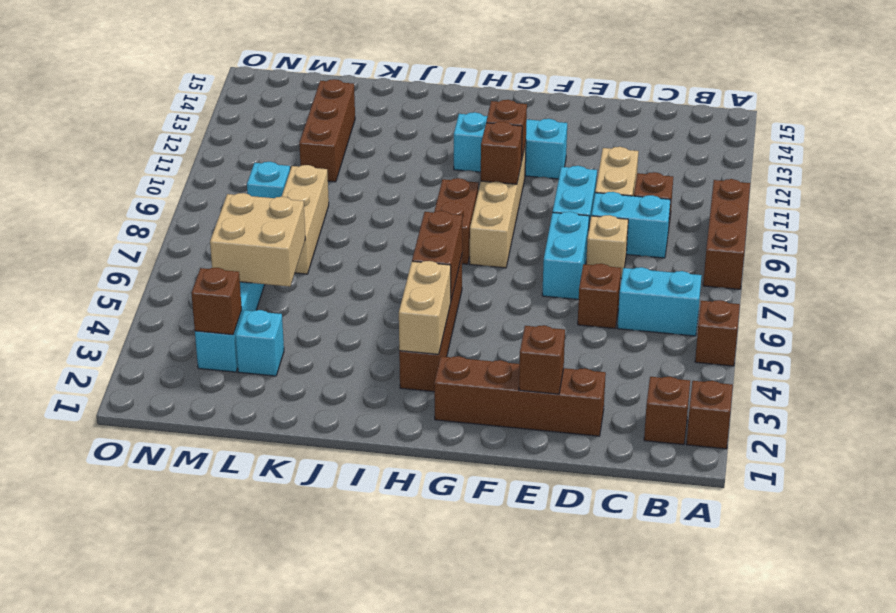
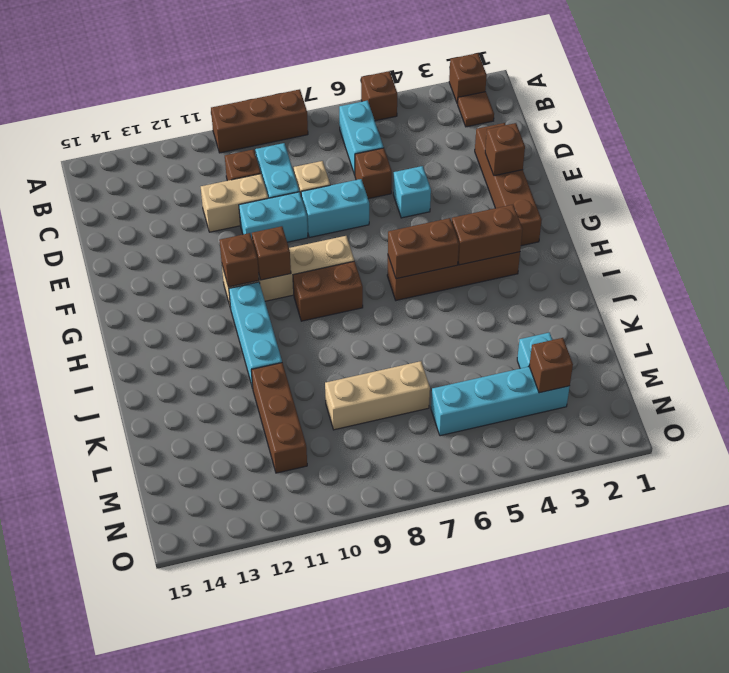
brown brick B2 level 1 -> brown tile B2 level 1
cyan brick F12:H12 level 1 -> cyan brick H11:J11 level 1
tan brick H3:H4 level 2 -> brown brick H3:H4 level 2
tan brick L5:M6 level 2 -> none
brown brick L11:L13 level 1 -> brown brick K11:M11 level 1
cyan brick M9 level 1 -> cyan brick E5 level 1

